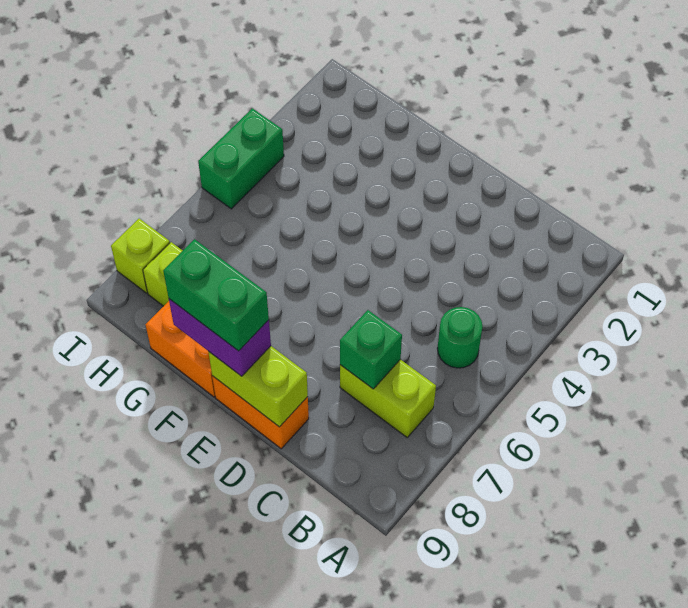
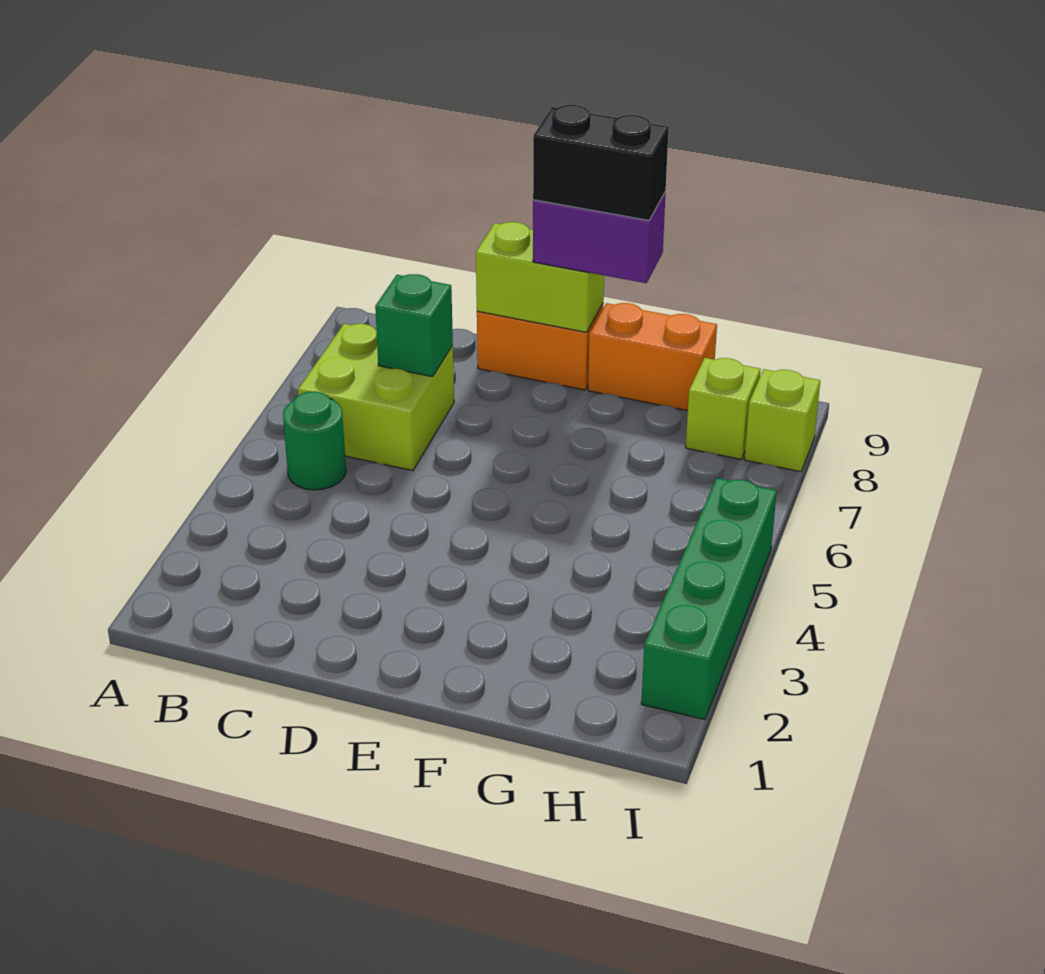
lime brick B7:C7 level 1 -> lime brick B6:C7 level 1
green brick E9:F9 level 4 -> black brick E9:F9 level 4
green brick I4:I5 level 1 -> green brick I2:I5 level 1

